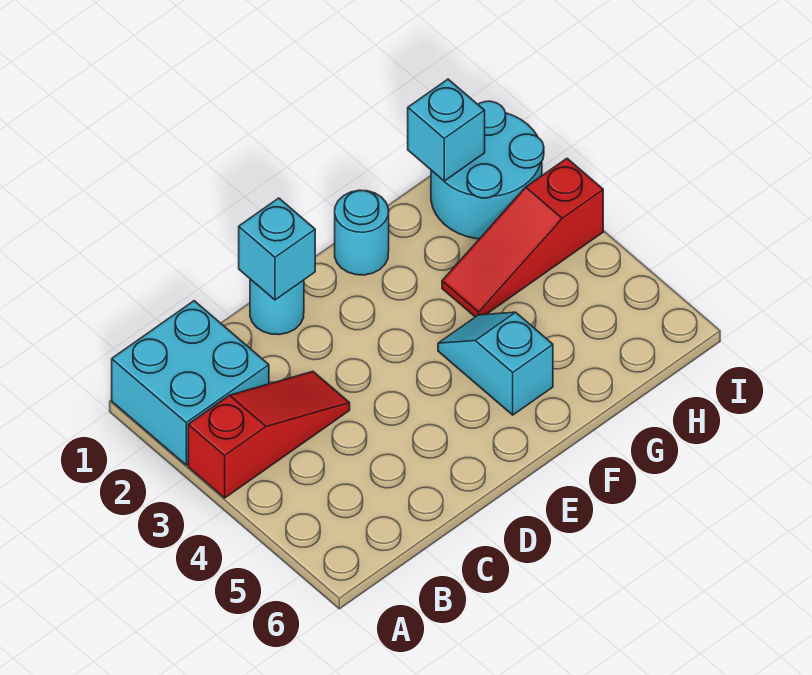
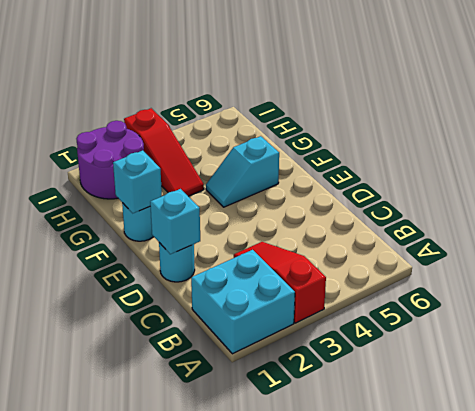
cyan round brick H1:I2 level 1 -> purple round brick H1:I2 level 1
cyan brick H1 level 2 -> cyan brick F1 level 2

